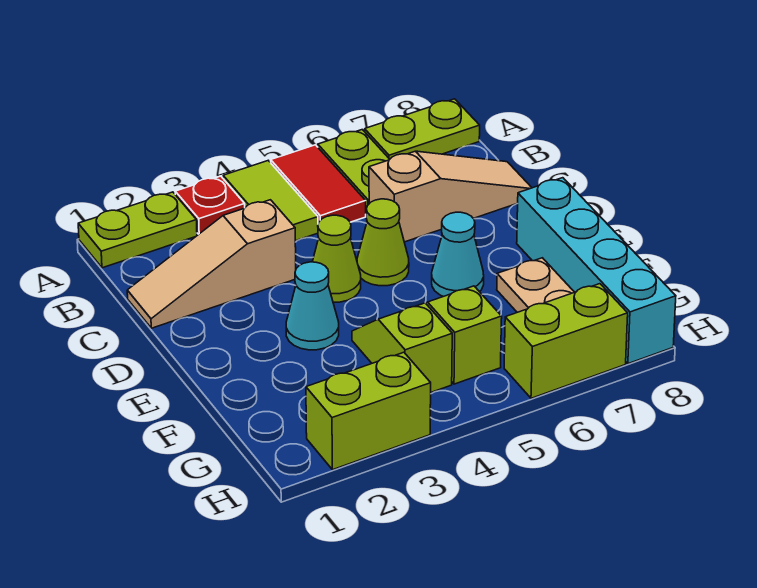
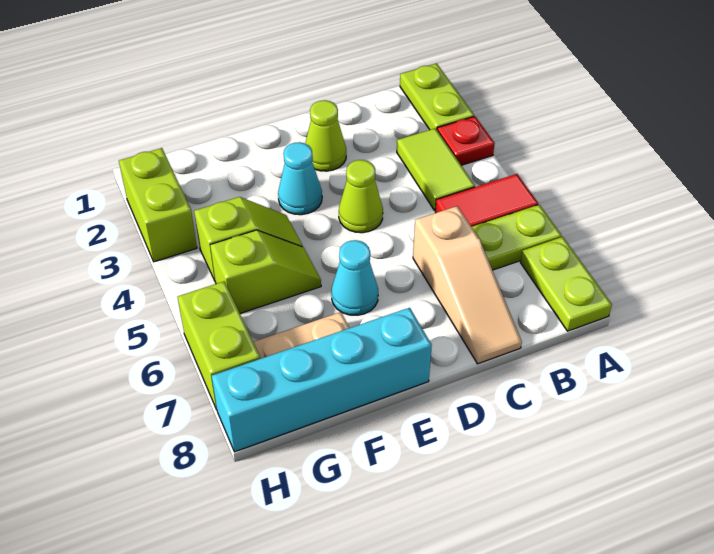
lime tile A4:B4 level 1 -> lime tile B3:B4 level 1
tan slope C1:C3 level 1 top 3 -> none
lime cone D5 level 1 -> lime cone D2 level 1

